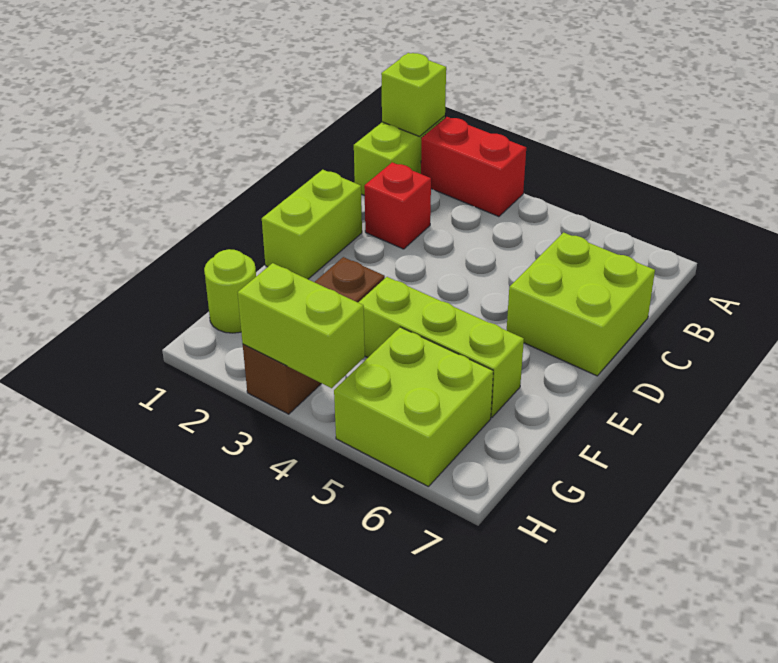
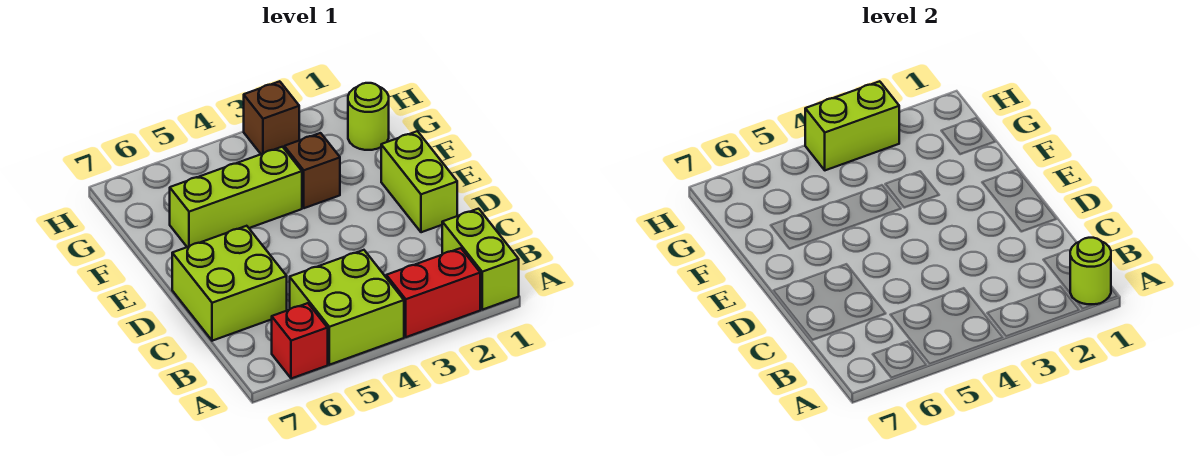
lime brick A1 level 2 -> lime round brick A1 level 2
red brick C2 level 1 -> red brick A6 level 1
lime brick G5:H6 level 1 -> lime brick A4:B5 level 1

